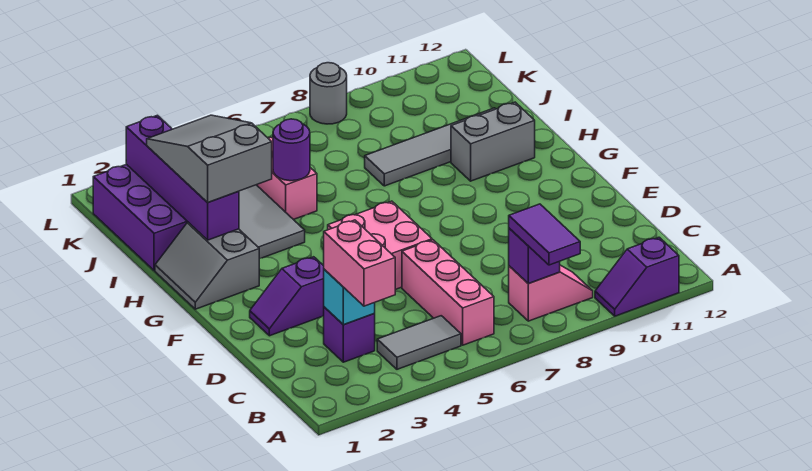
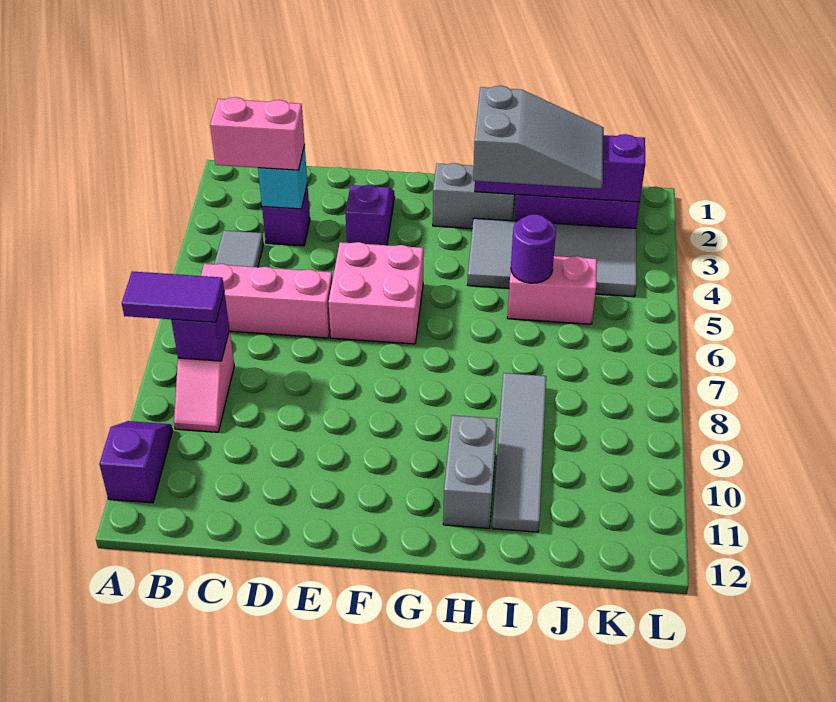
grey round brick L8 level 1 -> none

